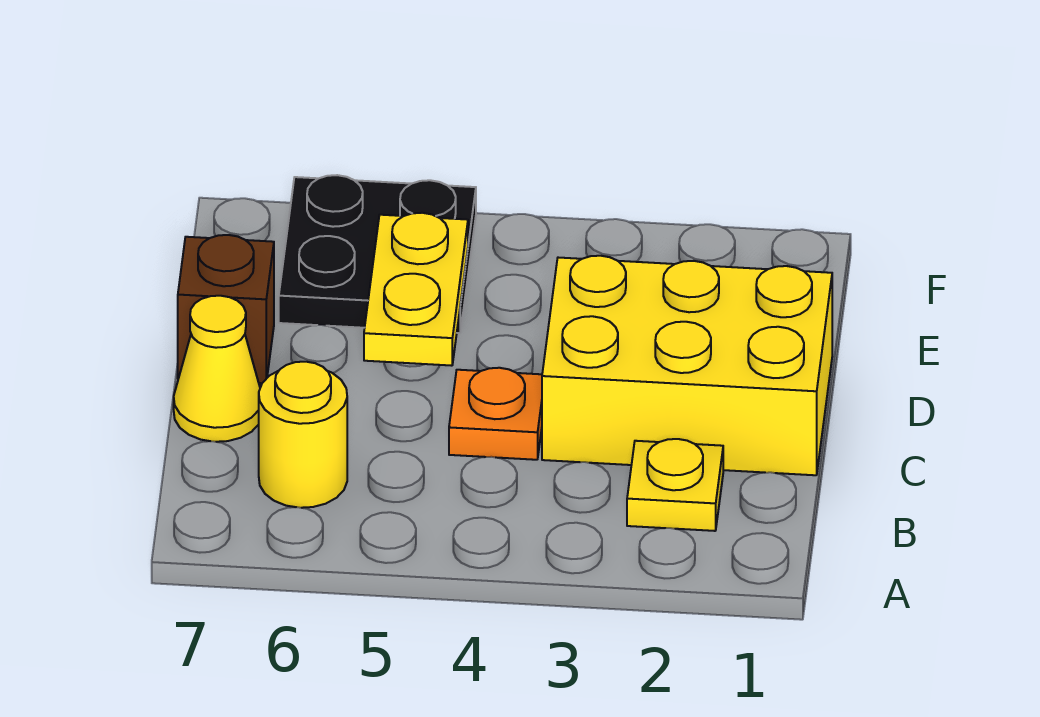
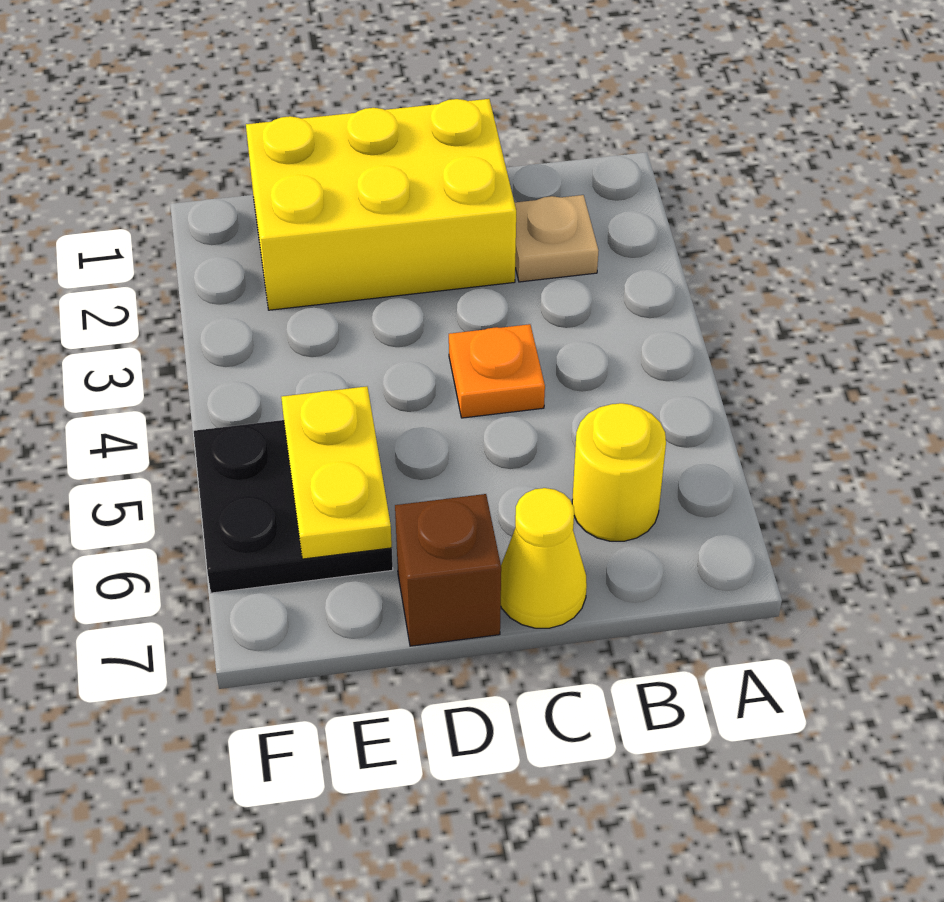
yellow plate B2 level 1 -> tan plate B2 level 1
yellow brick C1:D3 level 1 -> yellow brick C1:E2 level 1
yellow plate D5:E5 level 2 -> yellow plate E5:E6 level 2

